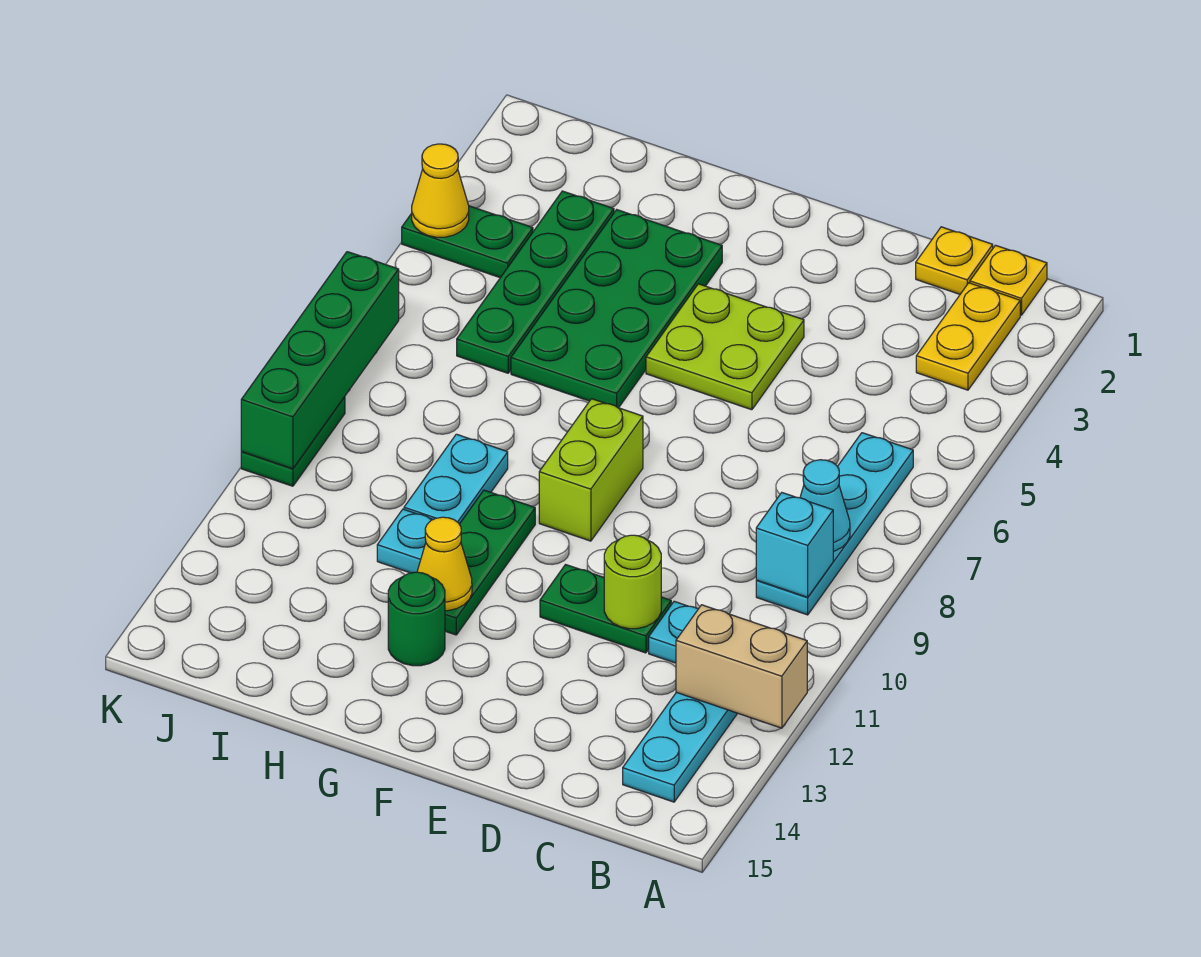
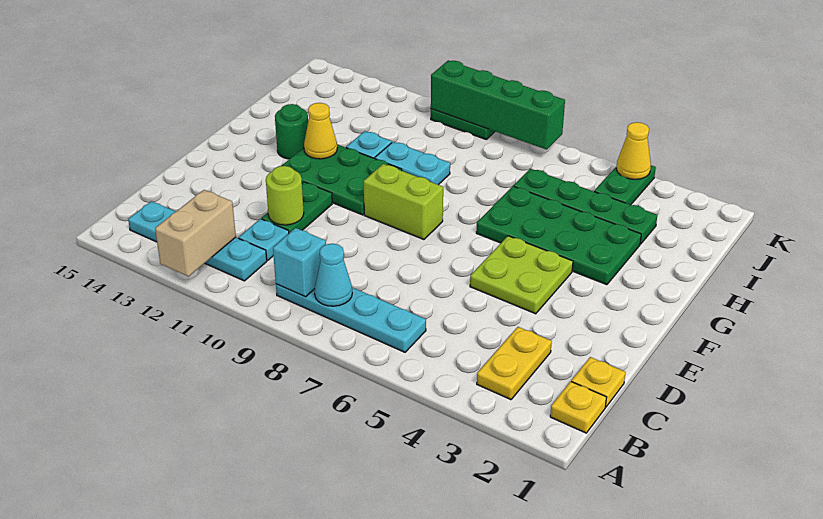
yellow plate B2:B3 level 1 -> yellow plate B3:C3 level 1
green plate G10:G12 level 1 -> green plate F10:G12 level 1

